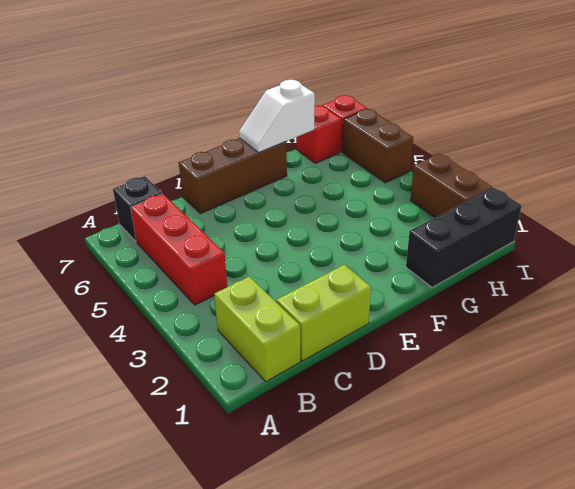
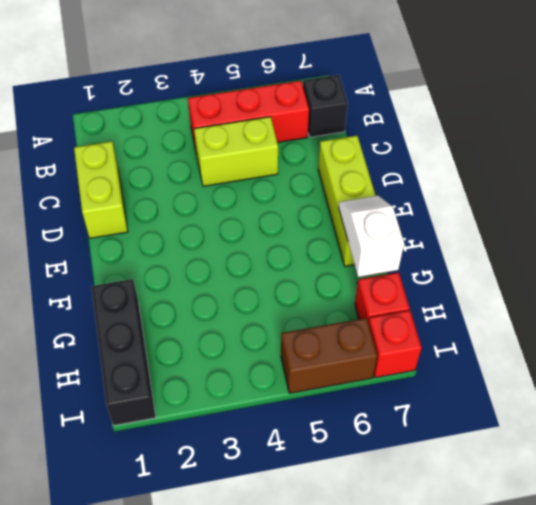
lime brick B1:B2 level 1 -> lime brick C4:C5 level 1
brown brick D7:F7 level 1 -> lime brick D7:F7 level 1
brown brick I2:I3 level 1 -> none

